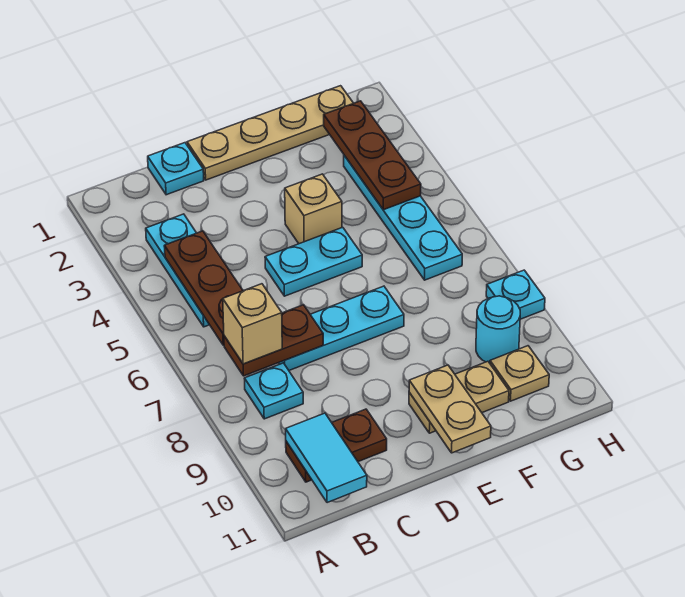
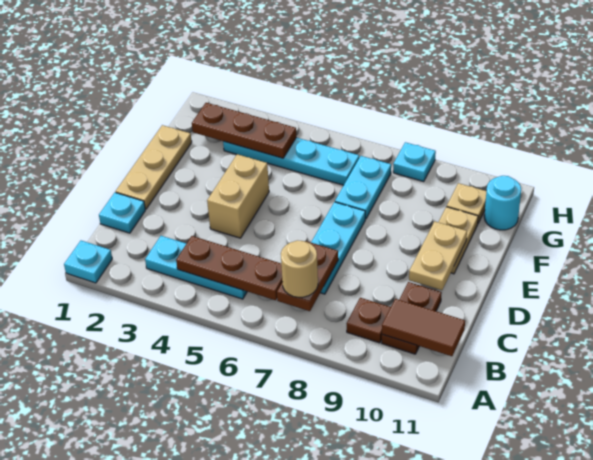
tan brick B7 level 3 -> tan round brick B7 level 3
cyan plate B8 level 1 -> cyan plate A1 level 1
none -> brown plate B9 level 1
cyan tile B10:B11 level 2 -> brown tile B10:B11 level 2
tan plate D1:G1 level 1 -> tan plate D1:F1 level 1
cyan plate D5:E5 level 1 -> cyan plate F7:G7 level 1
tan brick E4 level 1 -> tan brick D4:E4 level 1
tan plate E10:E11 level 2 -> tan plate D10:E10 level 2
cyan round brick G9 level 1 -> cyan round brick G11 level 1

